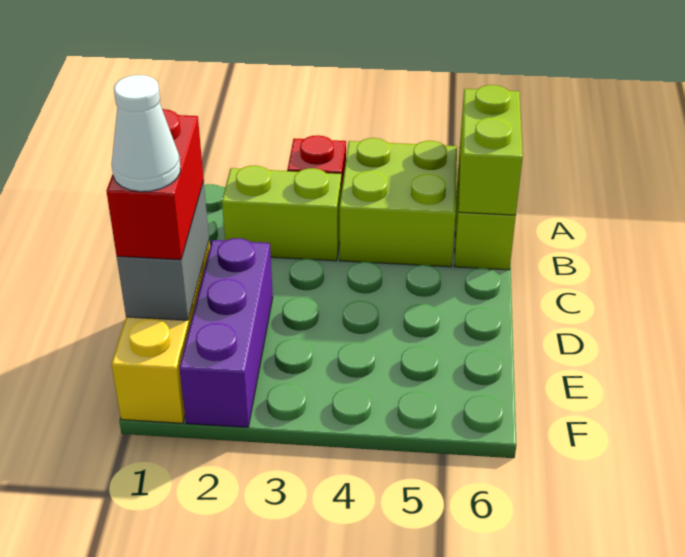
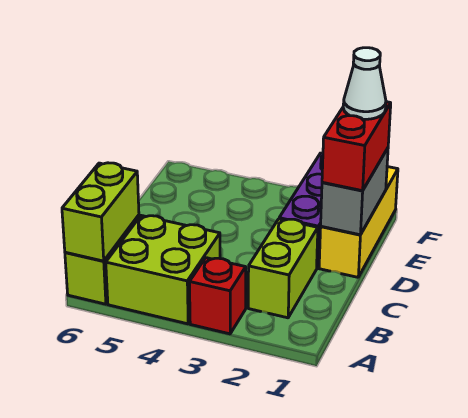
lime brick B2:B3 level 1 -> lime brick B2:C2 level 1

